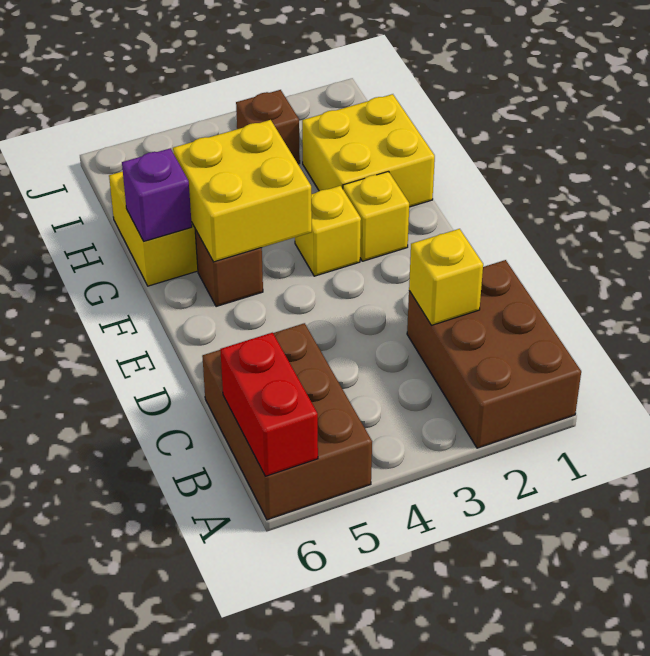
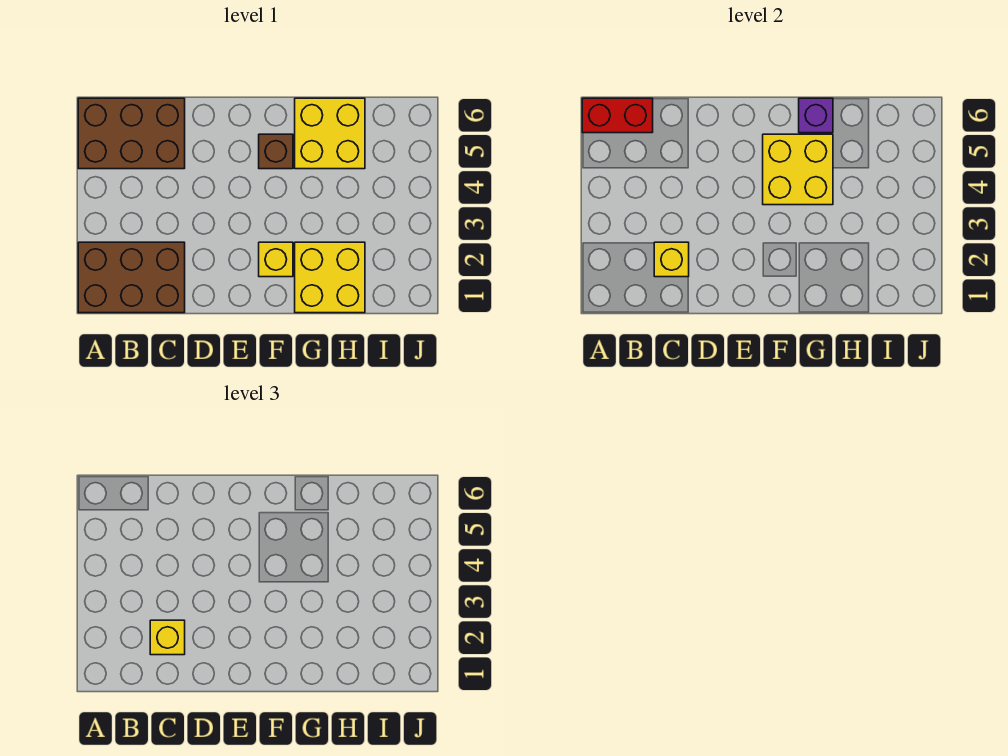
yellow brick F3 level 1 -> yellow brick C2 level 3
brown brick I3 level 1 -> none

